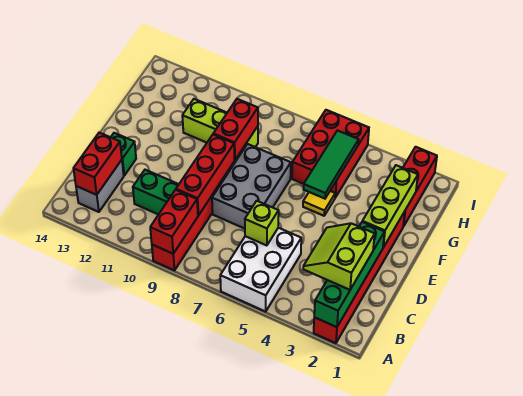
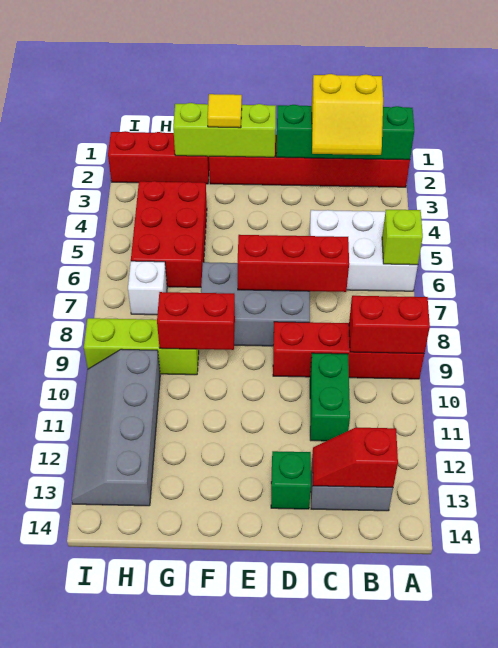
lime slope B2:C3 level 3 top 2 -> yellow slope B2:C3 level 3 top 2
red brick B13:C13 level 2 -> red slope B13:C13 level 2 top B
lime brick C6 level 2 -> lime brick A6 level 2
red brick C9:E9 level 2 -> red brick C7:E7 level 2
yellow tile F5 level 1 -> yellow tile F2 level 3
green tile F5:H5 level 2 -> none
red brick G5:I6 level 1 -> red brick G4:H6 level 1
lime brick G9:G11 level 1 -> lime brick G9:I9 level 1
none -> white brick H7 level 1
none -> grey slope H10:I13 level 1 top H

